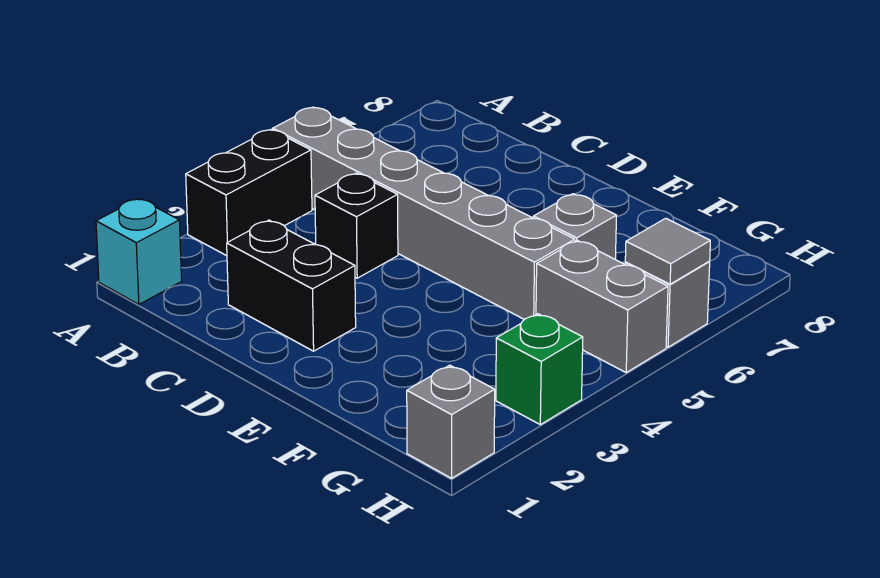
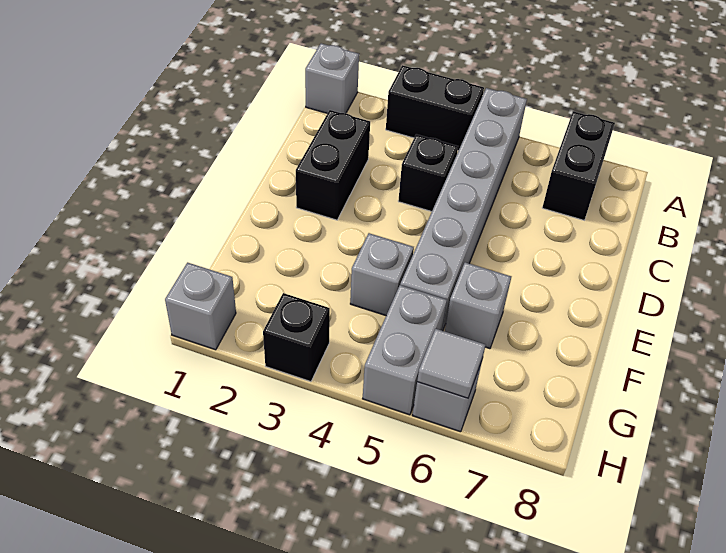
cyan brick A1 level 1 -> grey brick A1 level 1
none -> black brick A7:B7 level 1
none -> grey brick F4 level 1
green brick H3 level 1 -> black brick H3 level 1

